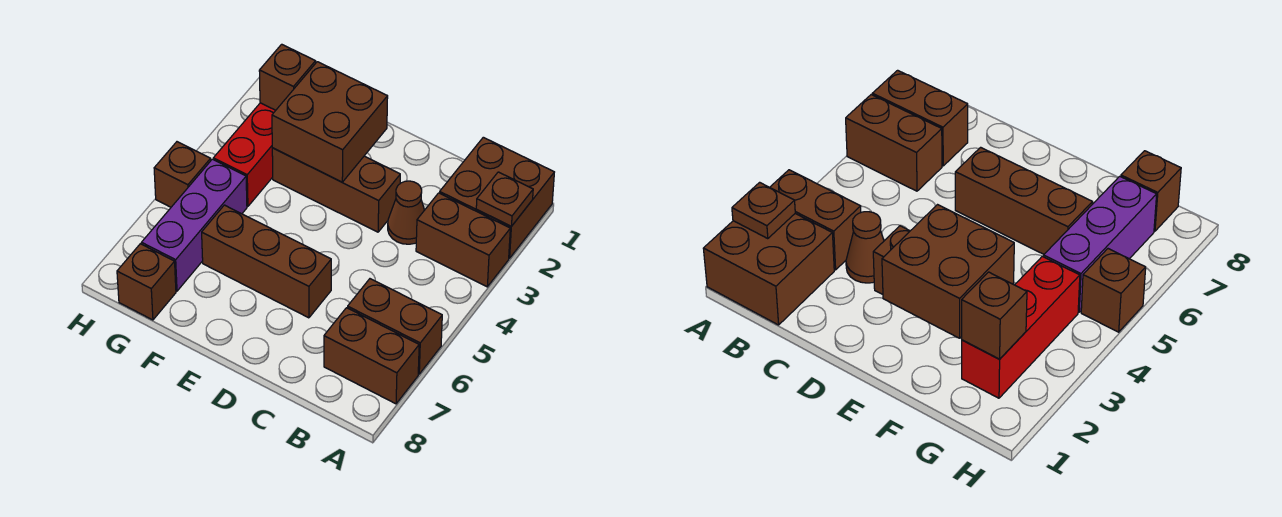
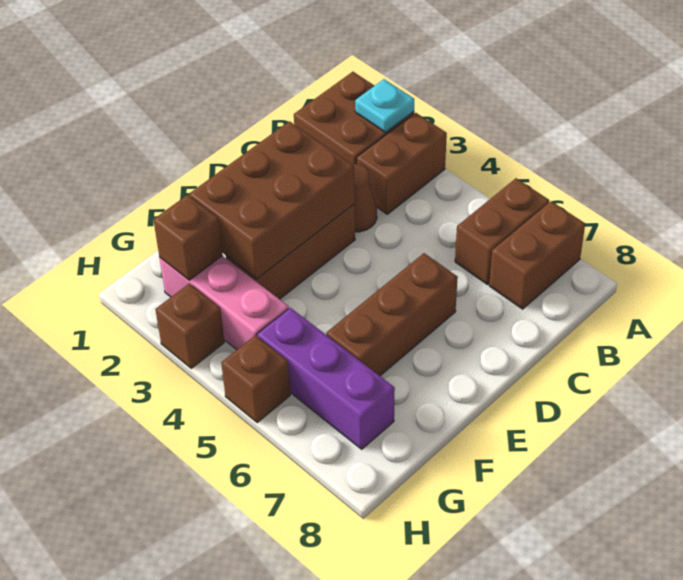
brown plate A2 level 2 -> cyan plate A2 level 2
brown brick E2:F3 level 2 -> brown brick D2:F3 level 2
red brick G2:G4 level 1 -> pink brick G2:G4 level 1
brown brick G8 level 1 -> brown brick H3 level 1

